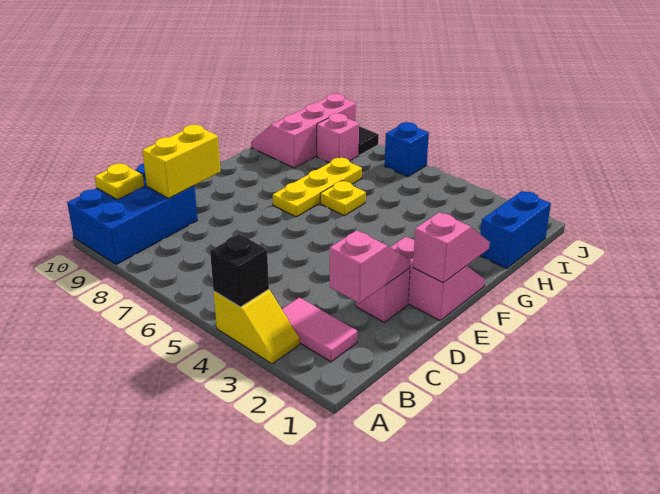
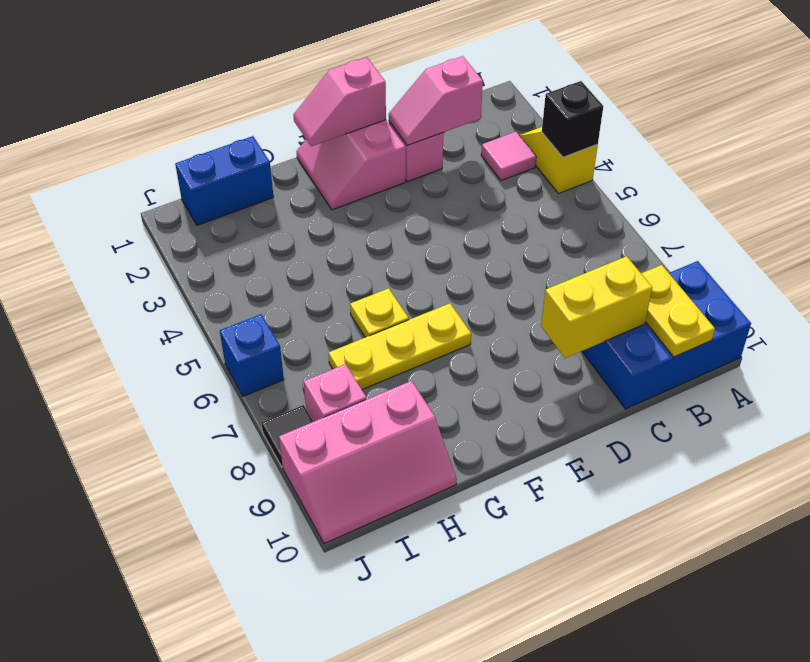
pink tile B2:B3 level 1 -> pink tile B3 level 1
yellow plate B10 level 2 -> yellow plate B9:B10 level 2

